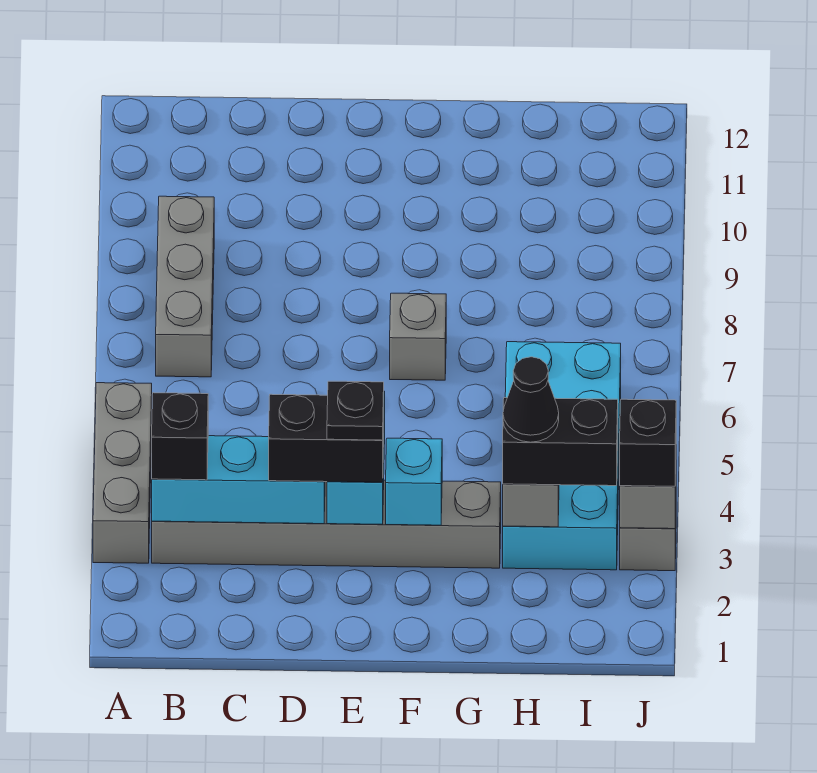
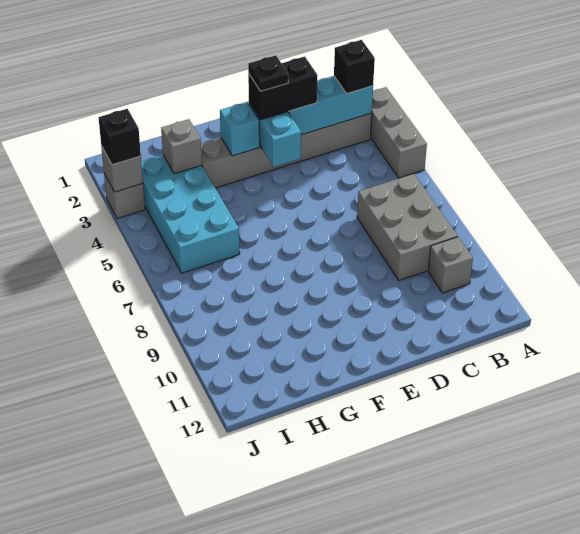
grey brick B7:B9 level 1 -> grey brick B7:C9 level 1
grey brick F7 level 1 -> grey brick B10 level 1
black brick H3:I3 level 3 -> none
black cone H3 level 4 -> none

